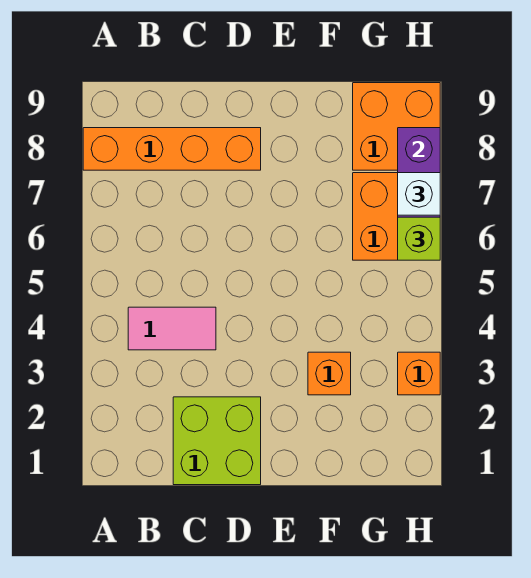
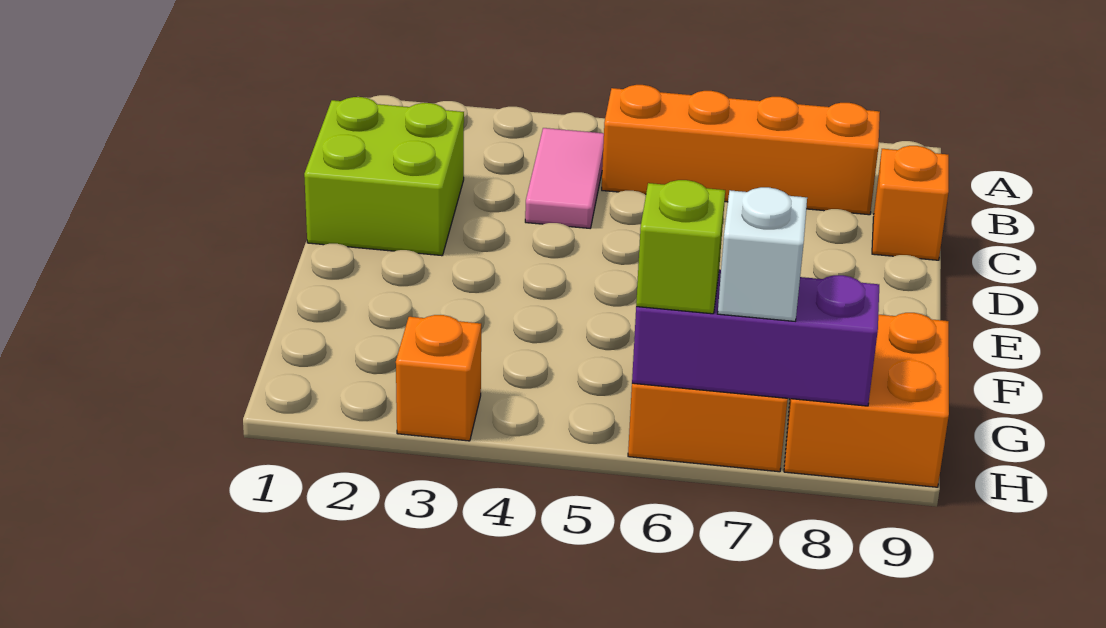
orange brick A8:D8 level 1 -> orange brick B5:B8 level 1
orange brick F3 level 1 -> orange brick C9 level 1

